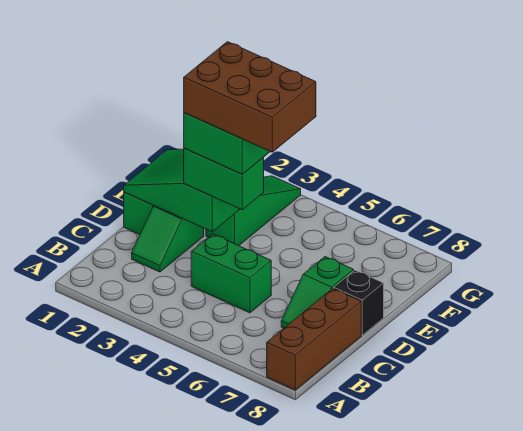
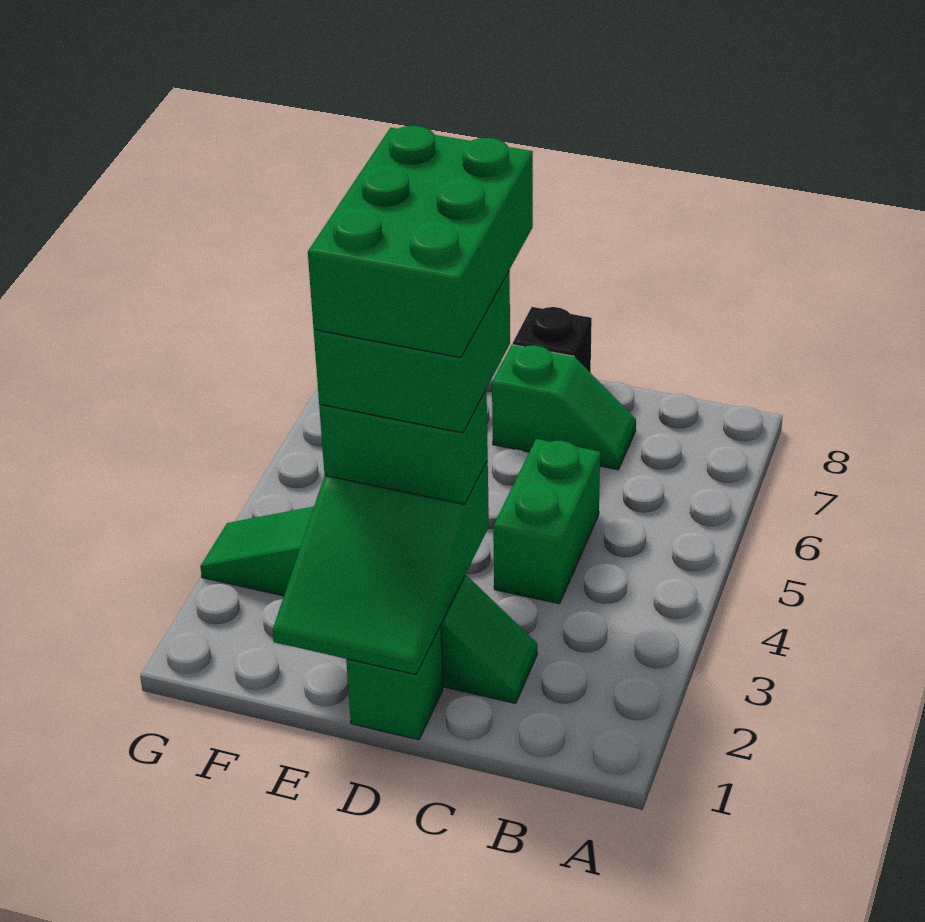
brown brick A8:C8 level 1 -> none
green brick D3:D4 level 3 -> green brick D3:E3 level 3
brown brick D3:E5 level 5 -> green brick D3:E5 level 5

